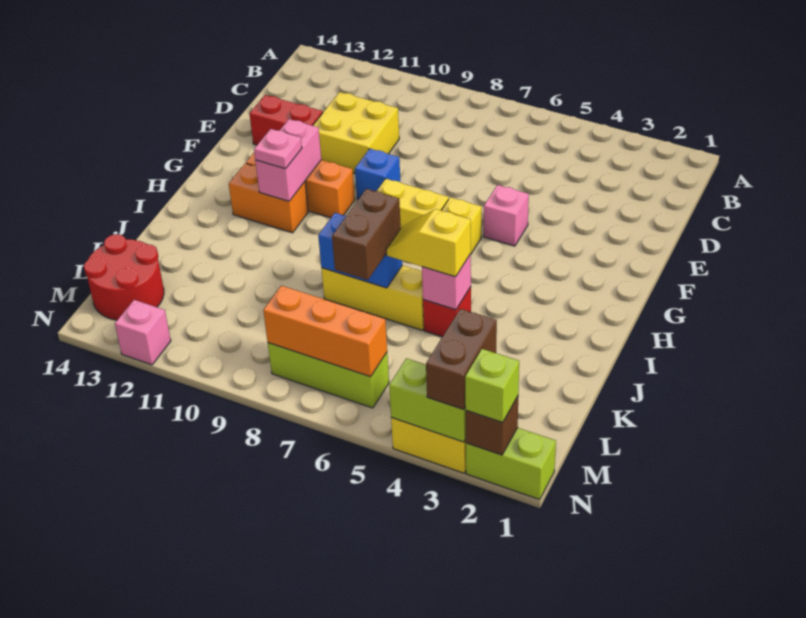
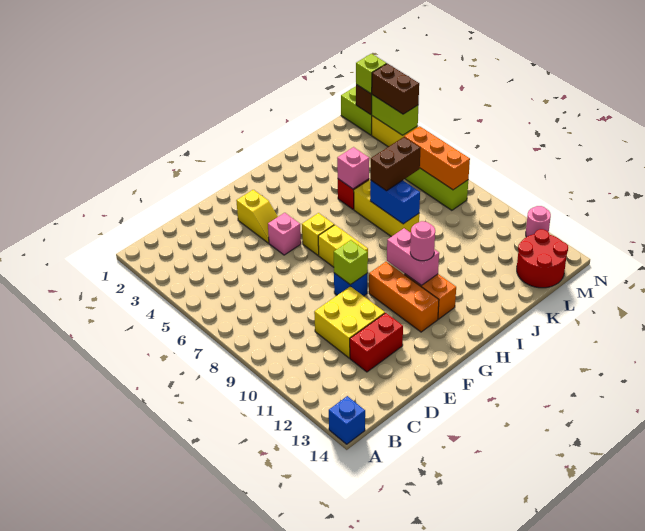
none -> blue brick A14 level 1
red brick E12:E13 level 1 -> red brick D12:E12 level 1
none -> lime brick F9 level 2
pink brick G11:H11 level 2 -> pink brick H10:H11 level 2
pink plate H11 level 3 -> pink round brick H11 level 3
yellow slope J5:J6 level 3 top 5 -> yellow slope F3:F4 level 1 top 3
brown brick M3:N3 level 3 -> brown brick N3:N4 level 3
pink brick N12 level 1 -> pink round brick N12 level 1

